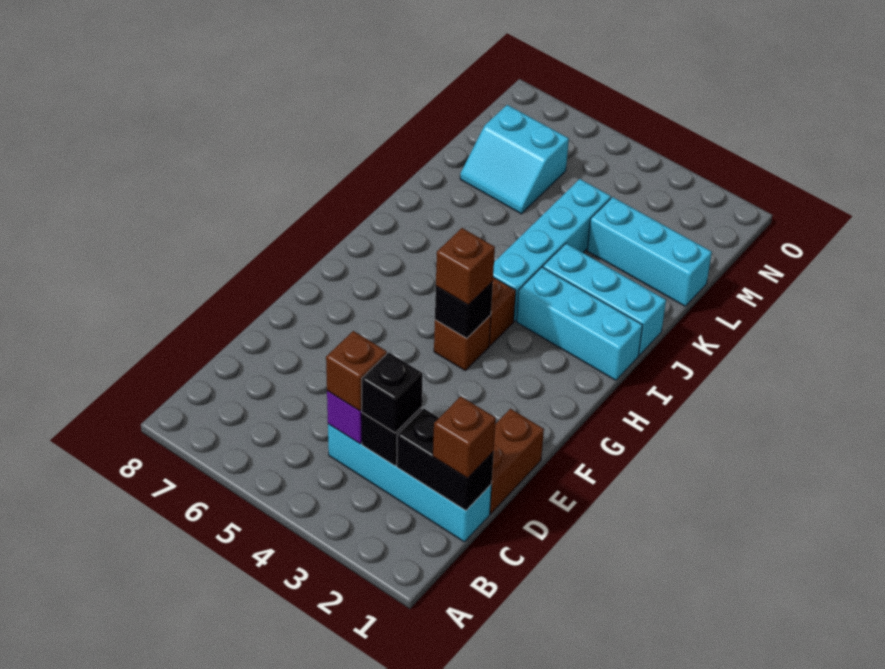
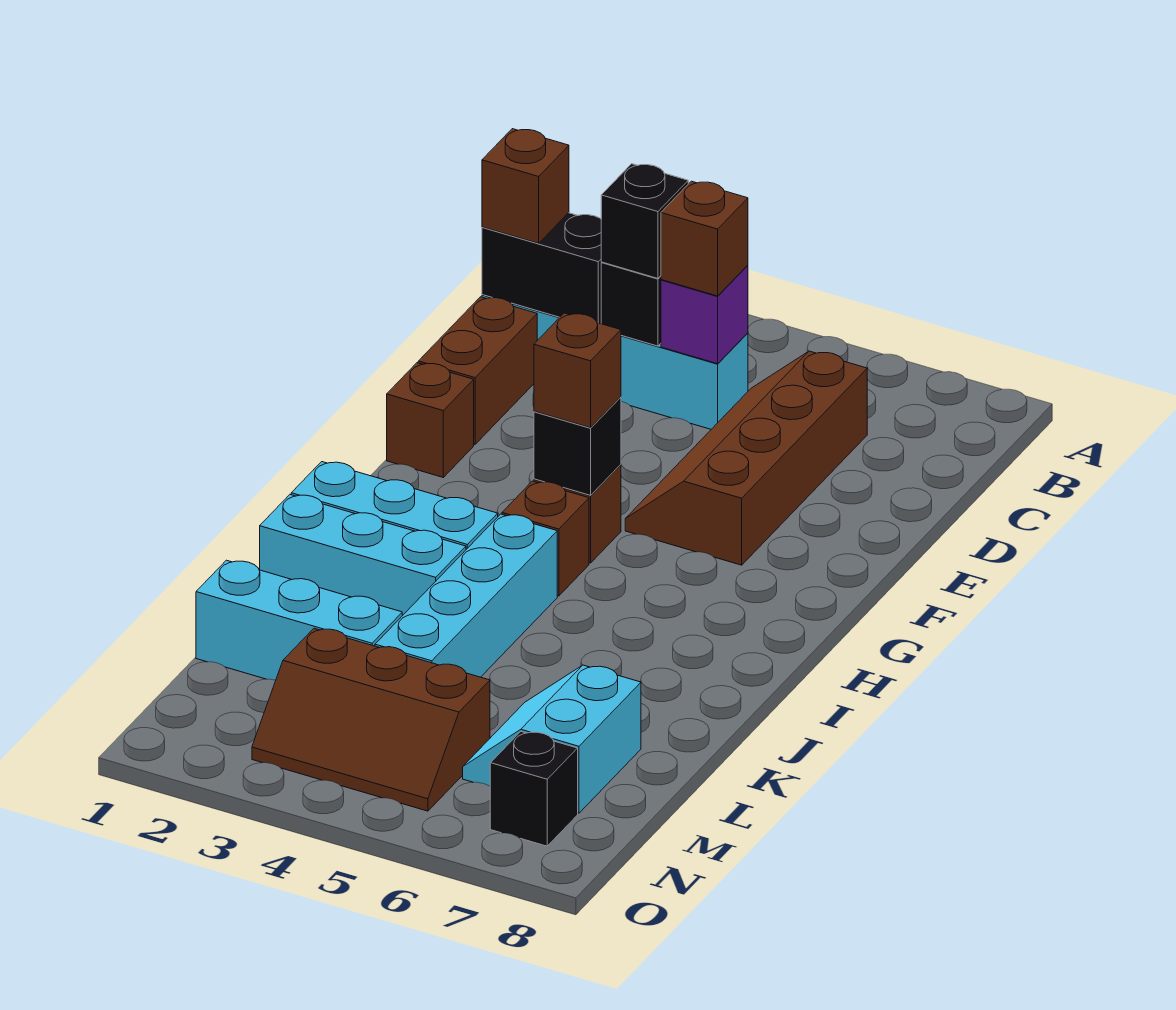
none -> brown slope C5:F6 level 1 top 6
none -> brown brick F1 level 1
cyan slope L6:M7 level 1 top M -> cyan slope L6:M7 level 1 top 7
none -> brown slope M3:N5 level 1 top M
none -> black brick N7 level 1

